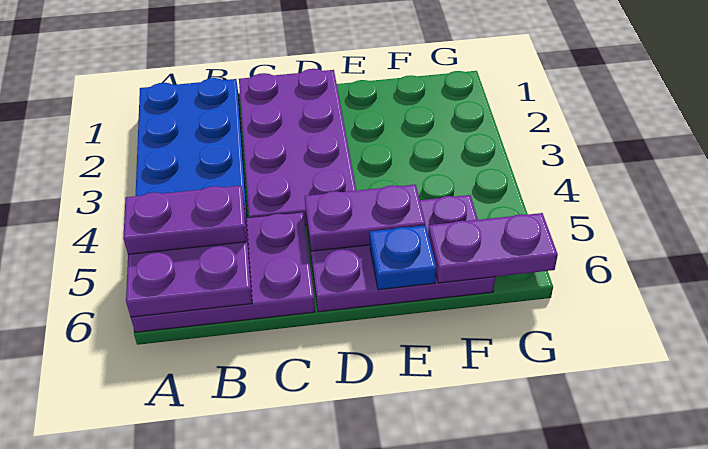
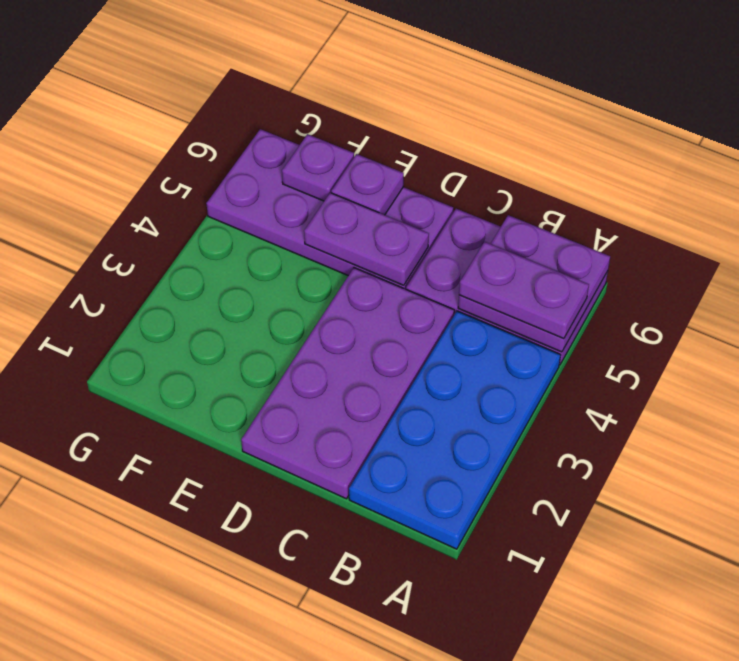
purple plate D5:F6 level 1 -> purple plate D5:G6 level 1
blue plate E6 level 2 -> purple plate E6 level 2
purple plate F6:G6 level 2 -> purple plate F6 level 2

